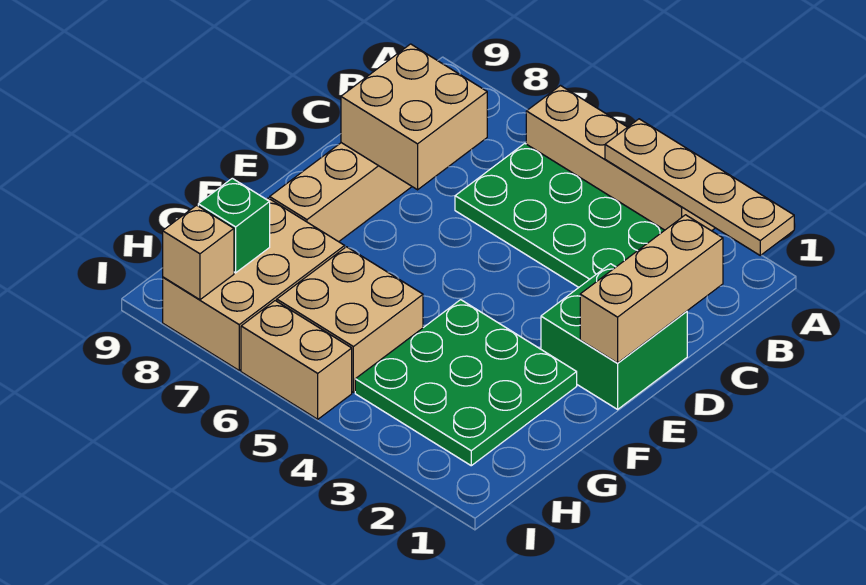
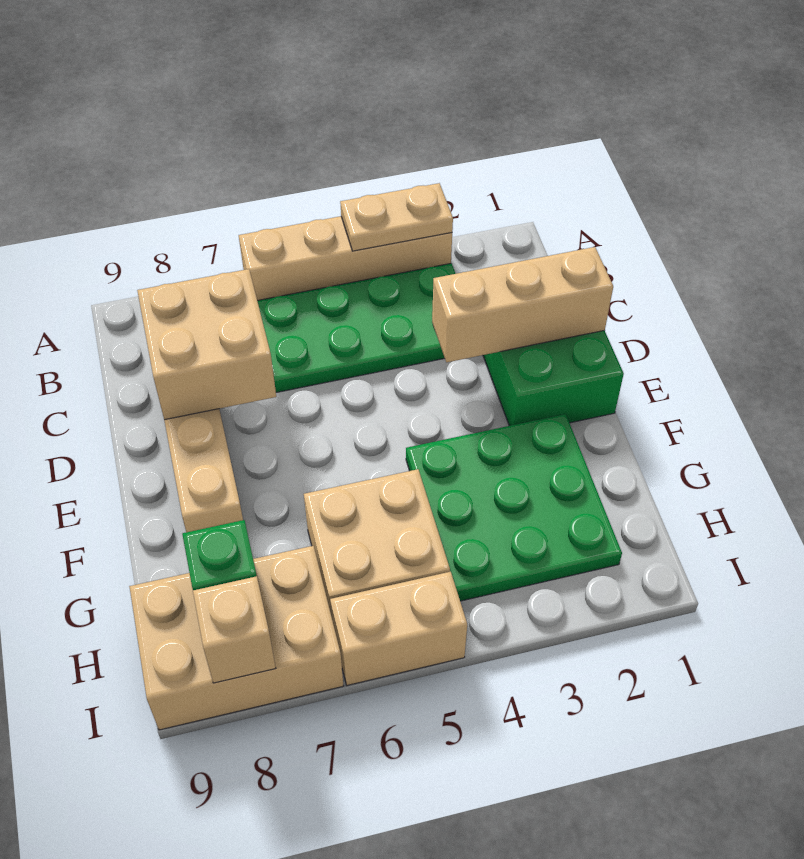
tan plate A1:A4 level 2 -> tan plate A3:A4 level 2
tan brick C1:E1 level 2 -> tan brick D1:D3 level 2
tan brick G7:I8 level 1 -> tan brick H7:I9 level 1

